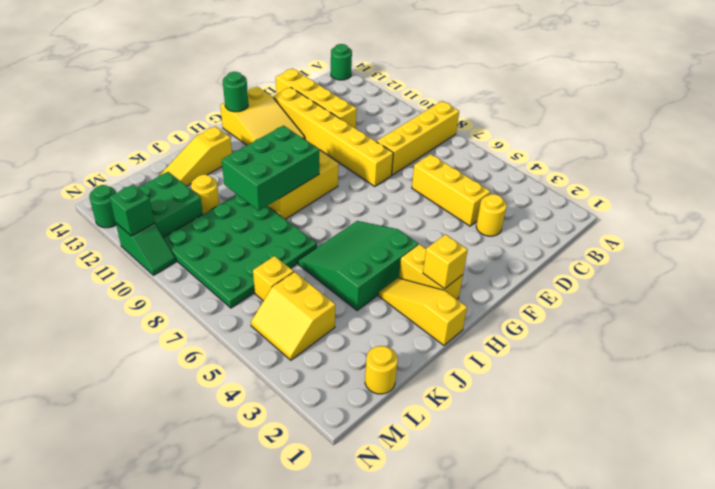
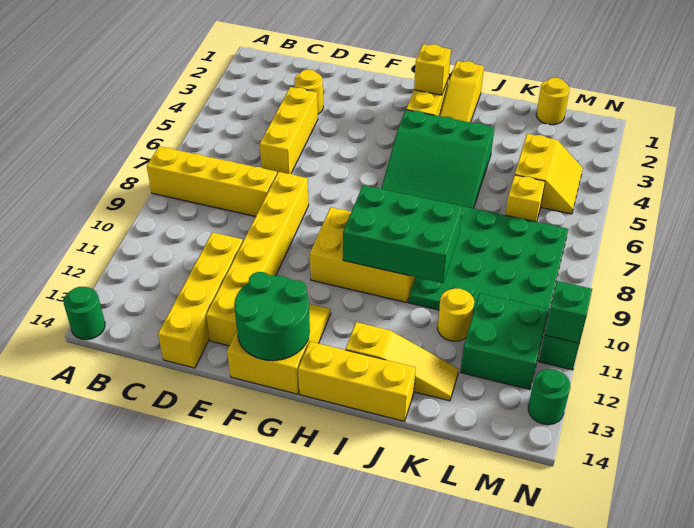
green round brick G14 level 2 -> green round brick F13:G14 level 2
none -> yellow brick H14:J14 level 1

